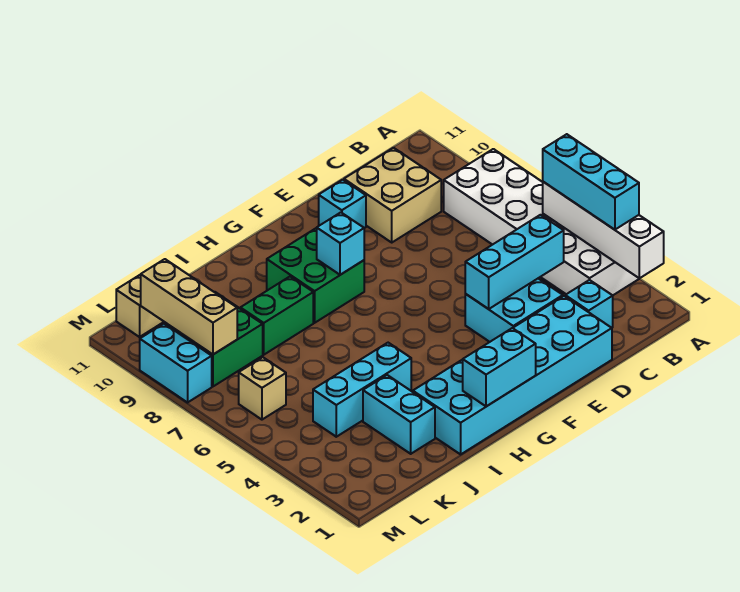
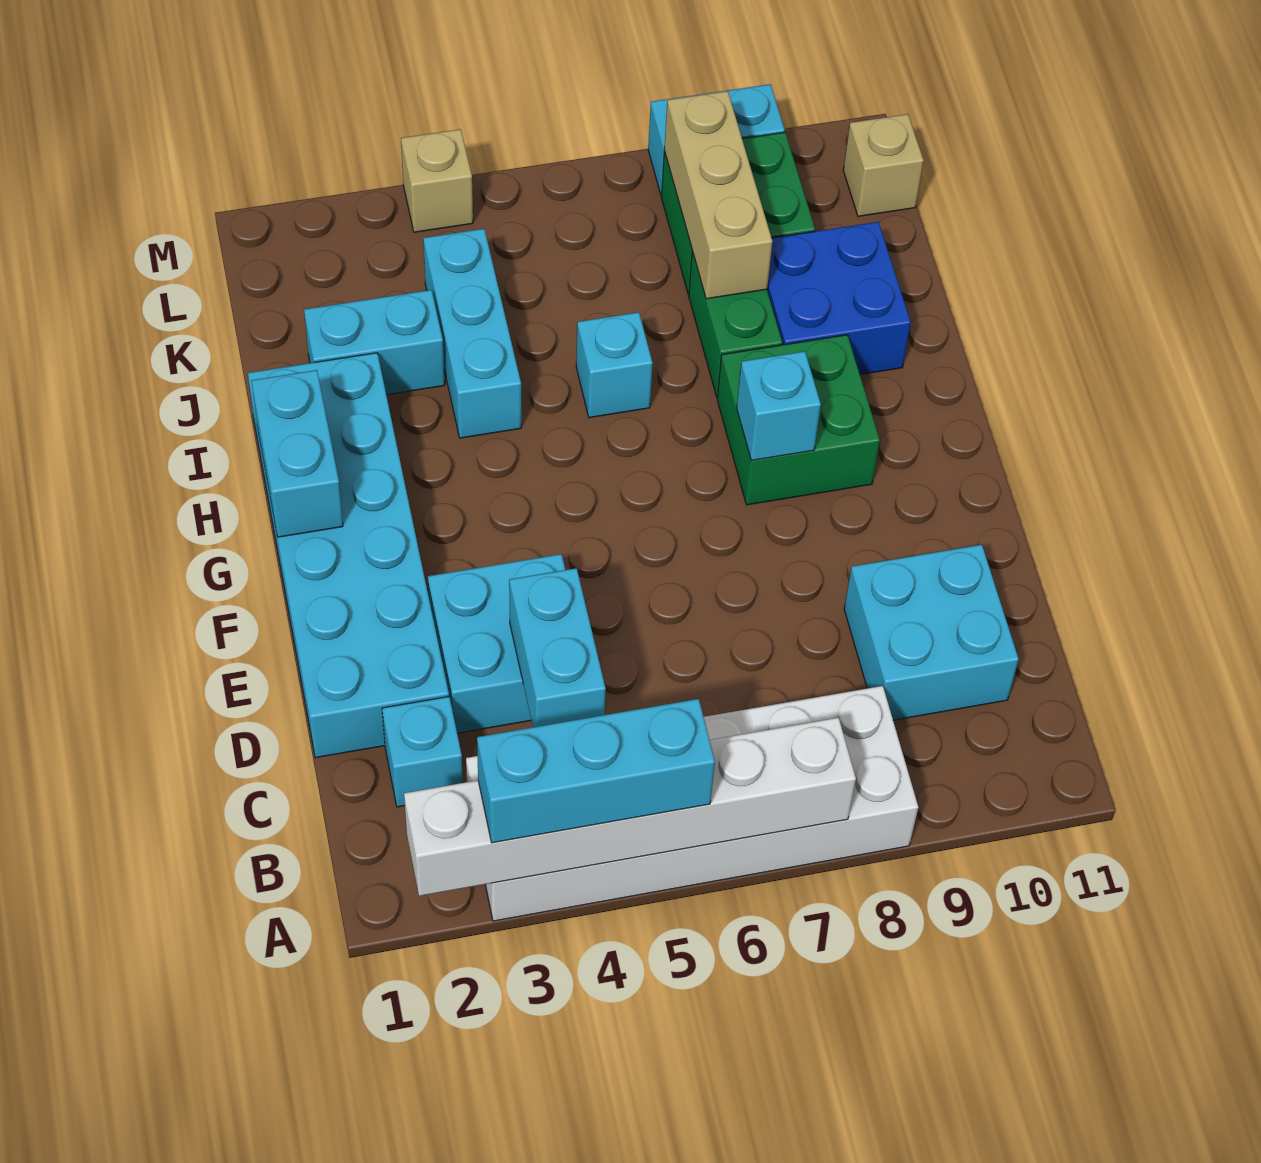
white brick A2:A5 level 2 -> white brick A2:A7 level 2
cyan brick C4:E4 level 2 -> cyan brick C4:D4 level 2
tan brick C9:D10 level 1 -> cyan brick C9:D10 level 1
cyan brick E10 level 1 -> cyan brick I6 level 1
none -> blue brick I9:J10 level 1
tan brick L6 level 1 -> tan brick M4 level 1
tan brick L8:L10 level 2 -> tan brick J8:L8 level 2

